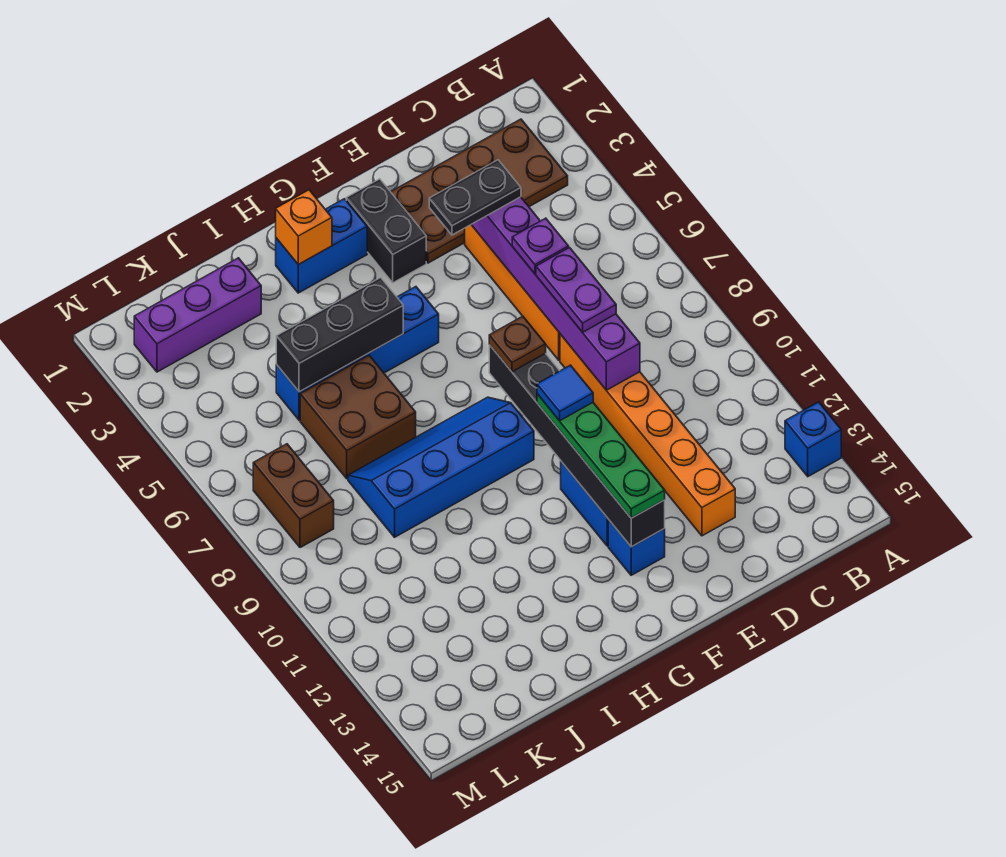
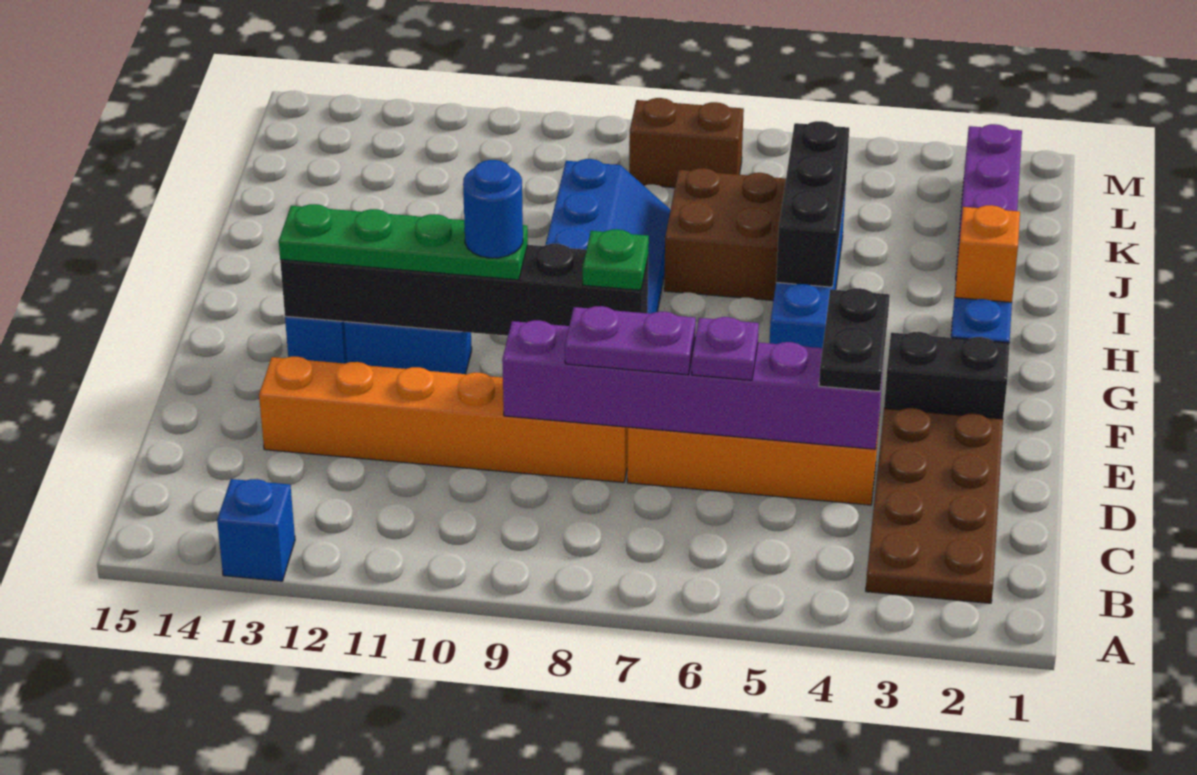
brown plate F8 level 3 -> green plate F8 level 3
blue tile F10 level 4 -> blue round brick F10 level 4

